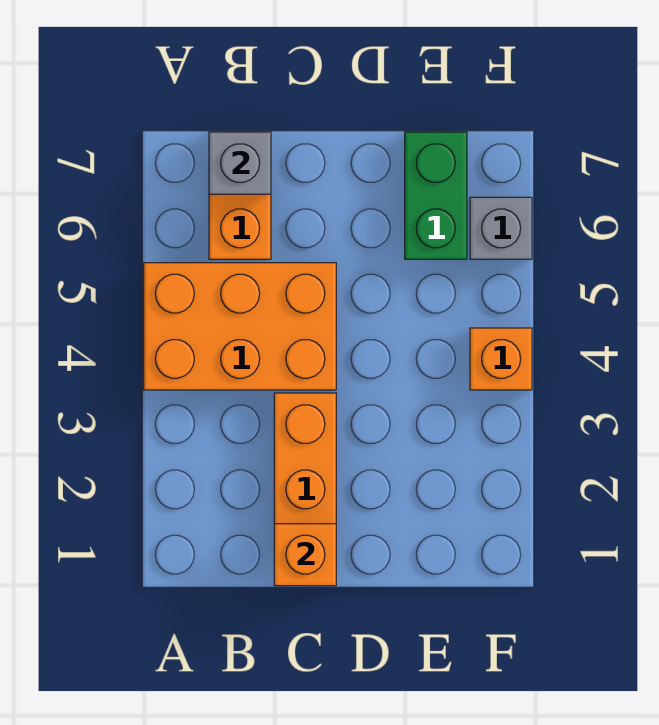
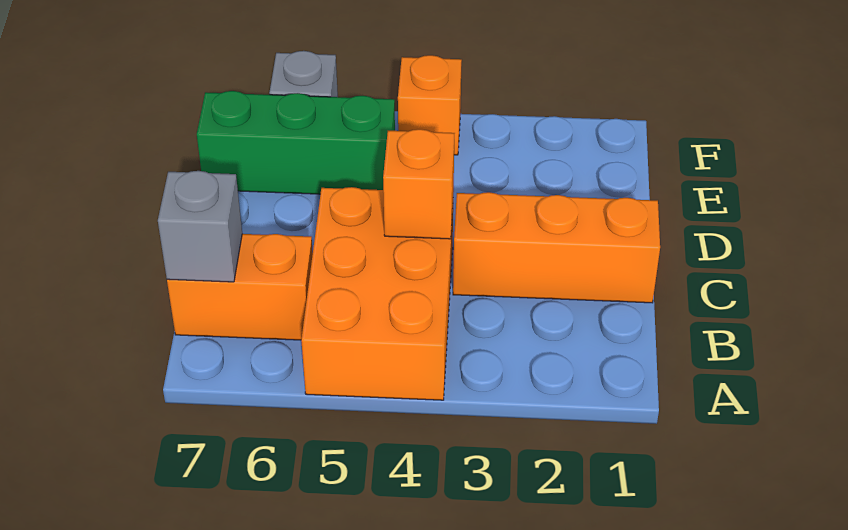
orange brick C1 level 2 -> orange brick C4 level 2
green brick E6:E7 level 1 -> green brick E5:E7 level 1

